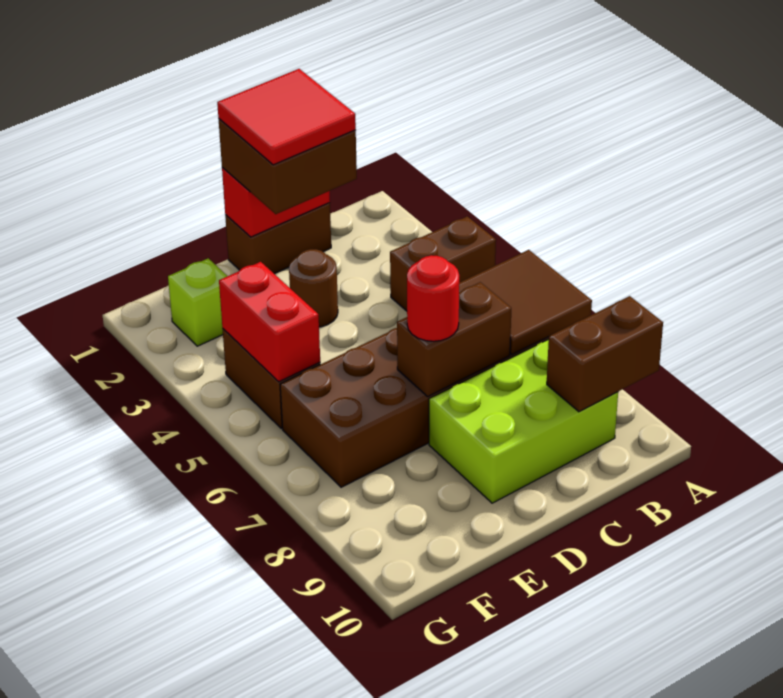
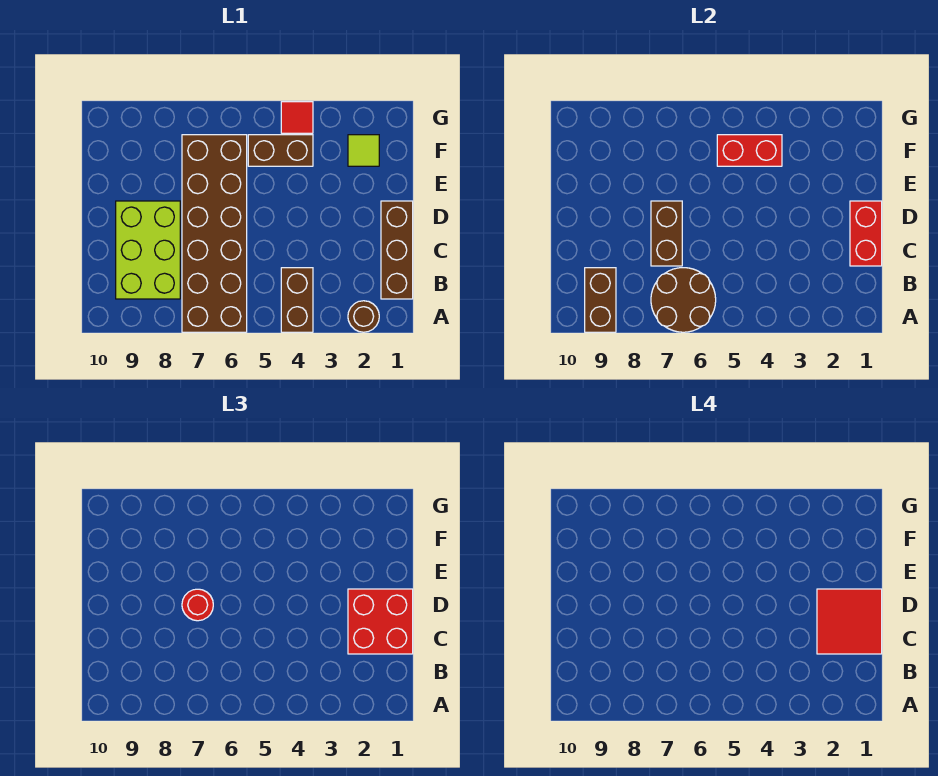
brown tile A6:B7 level 2 -> brown round brick A6:B7 level 2
brown brick C1:D1 level 1 -> brown brick B1:D1 level 1
brown brick C1:D2 level 3 -> red brick C1:D2 level 3
brown round brick D3 level 1 -> brown round brick A2 level 1
lime brick F2 level 1 -> lime tile F2 level 1
none -> red tile G4 level 1

